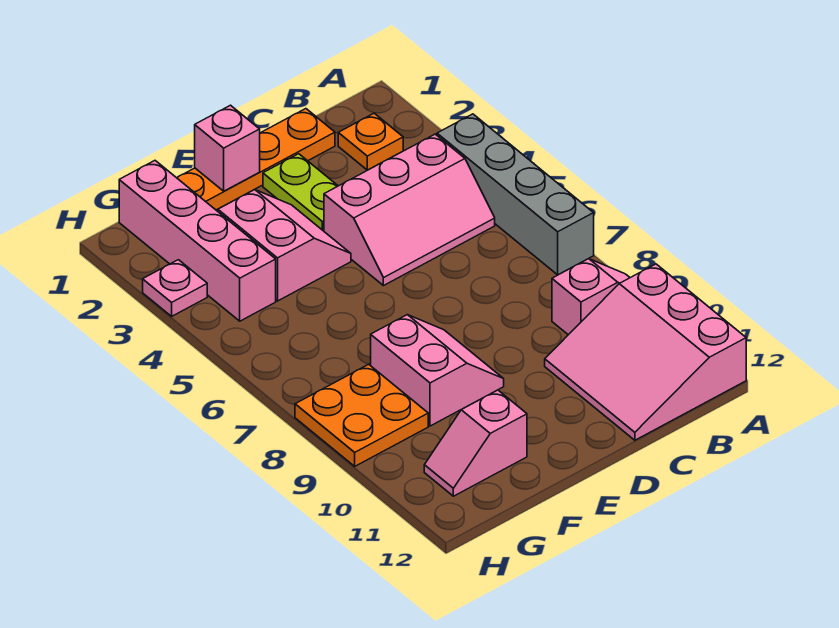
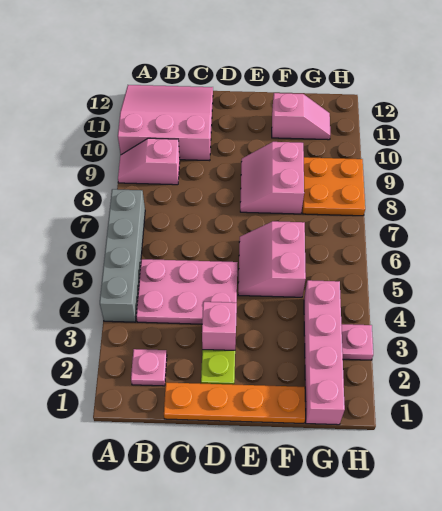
pink slope A10:C12 level 1 top A -> pink slope A10:C12 level 1 top 10
orange plate B2 level 1 -> pink plate B2 level 1
pink slope B4:D5 level 1 top 4 -> pink plate B4:D5 level 1
pink brick E1 level 2 -> pink brick D3 level 2
pink slope E3:F4 level 1 top F -> pink slope E5:F6 level 1 top F

